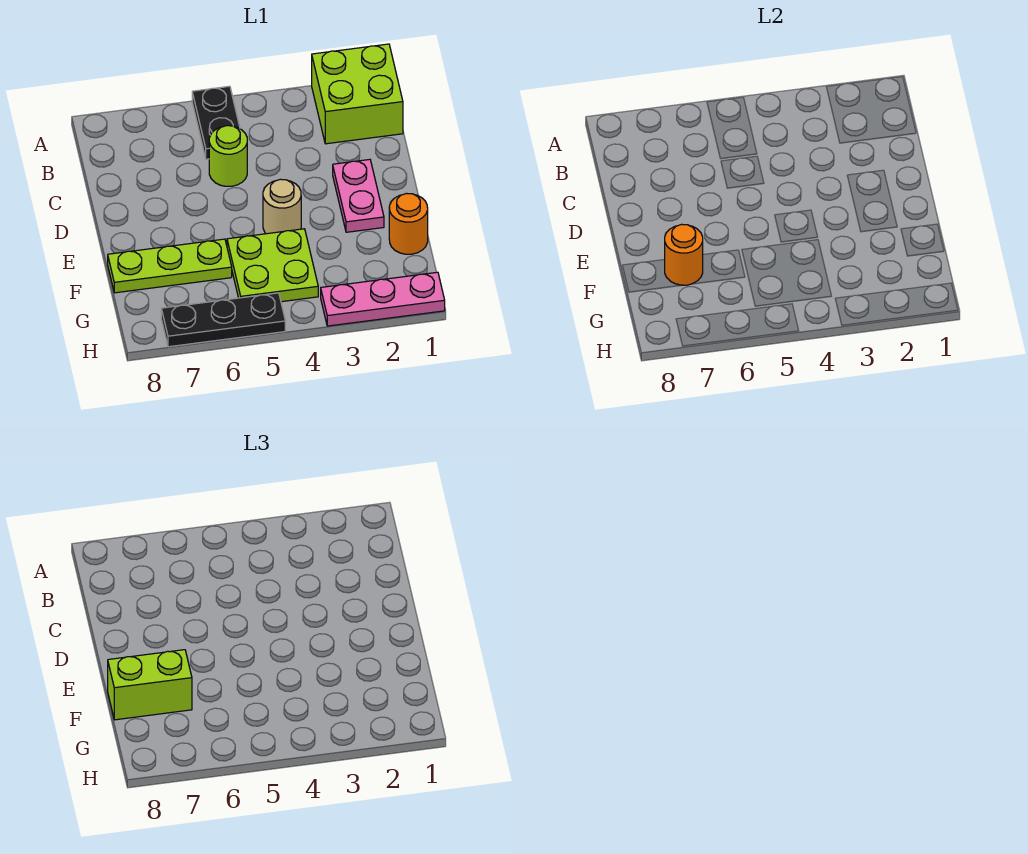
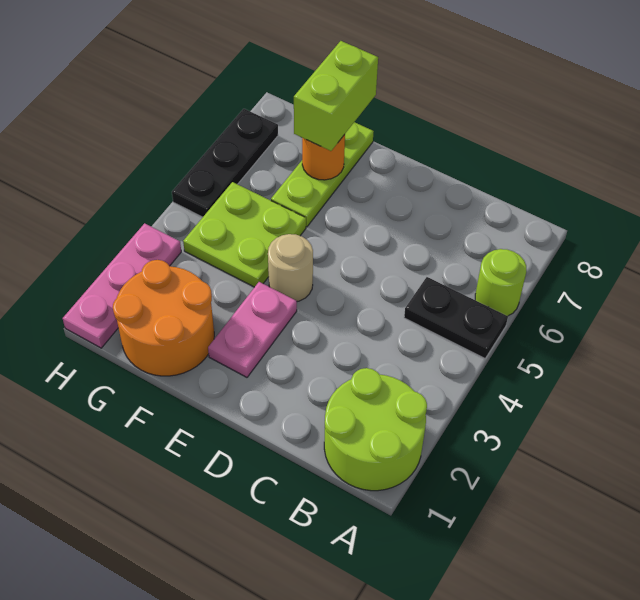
lime brick A1:B2 level 1 -> lime round brick A1:B2 level 1
lime round brick C5 level 1 -> lime round brick A6 level 1
pink plate D2:E2 level 1 -> pink plate E2:E3 level 1
orange round brick F1 level 1 -> orange round brick F1:G2 level 1

